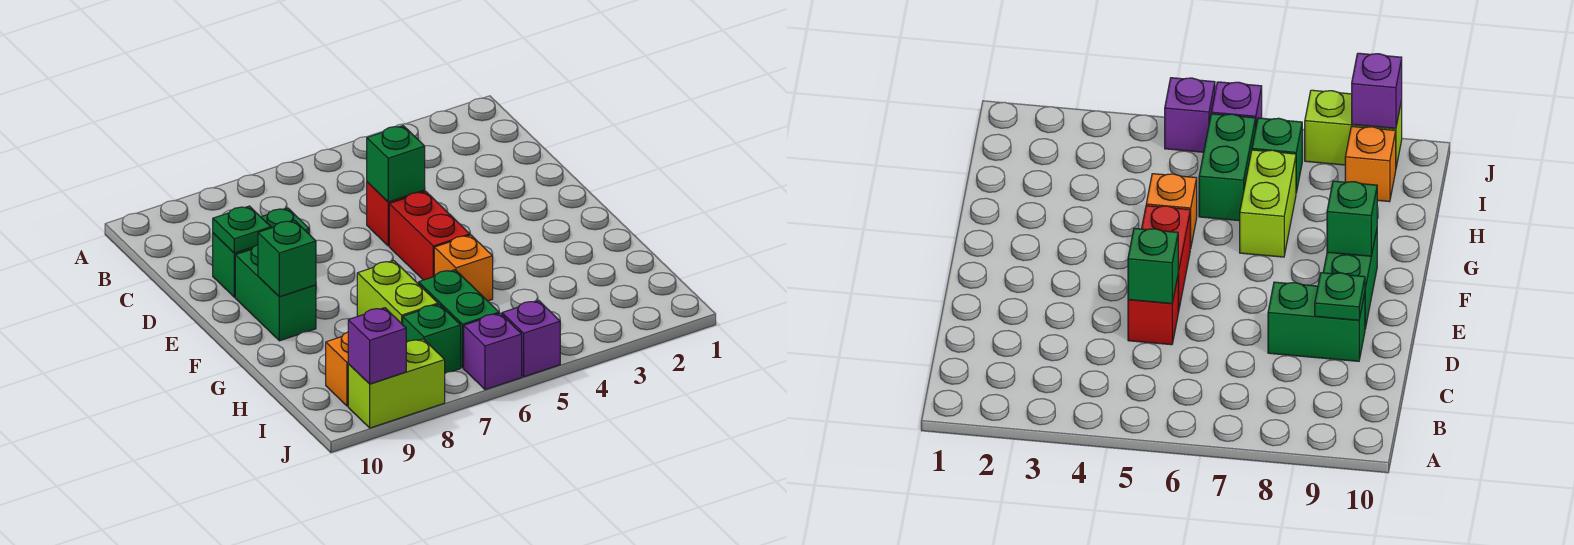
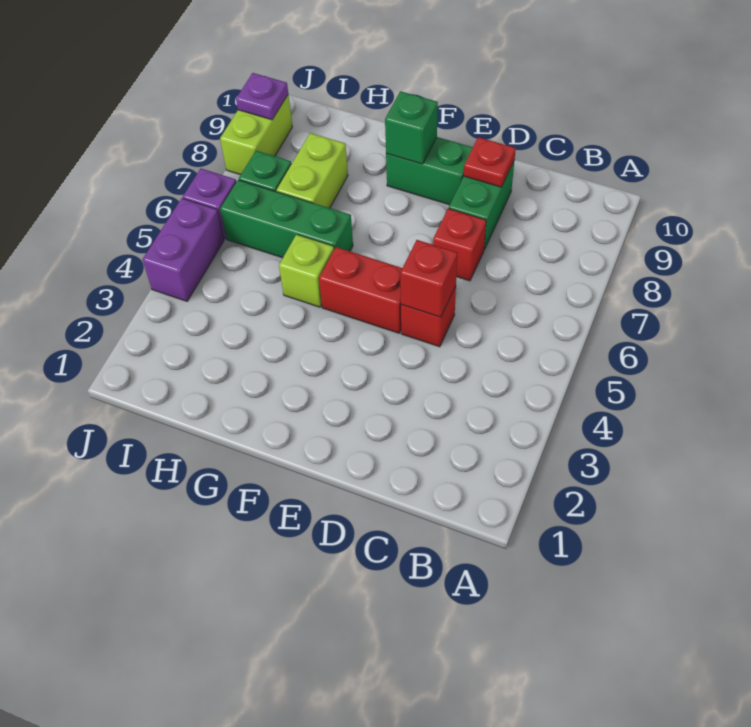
green brick D5 level 2 -> red brick D5 level 2
none -> red brick D7 level 1
green plate D9 level 2 -> red plate D9 level 2
orange brick G5 level 1 -> lime brick G5 level 1
lime brick G7:H7 level 1 -> lime brick H7:H8 level 1
green brick H6:I6 level 1 -> green brick G6:I6 level 1
orange brick I9 level 1 -> none
purple brick J5 level 1 -> purple brick J4:J5 level 1
purple brick J9 level 2 -> purple plate J9 level 2

